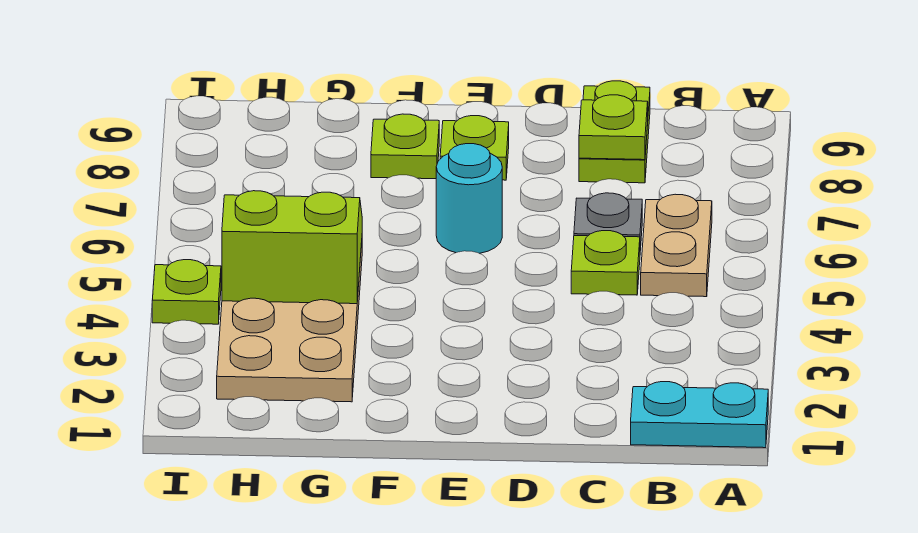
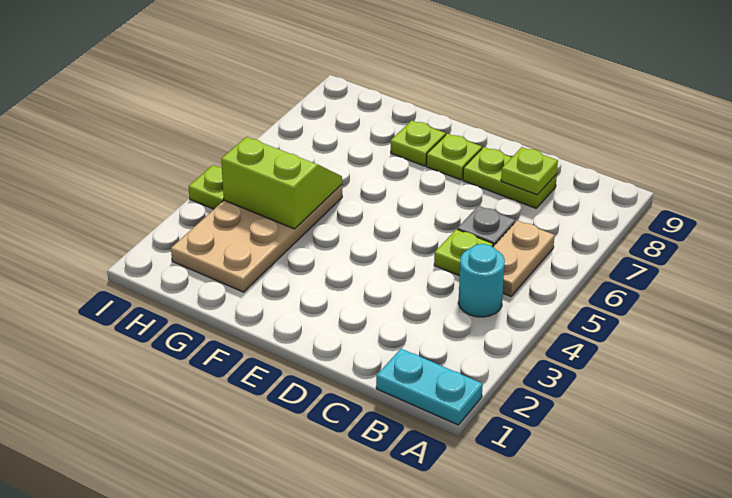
lime plate C8:C9 level 1 -> lime plate C8:D8 level 1
cyan round brick E6 level 1 -> cyan round brick B4 level 1

